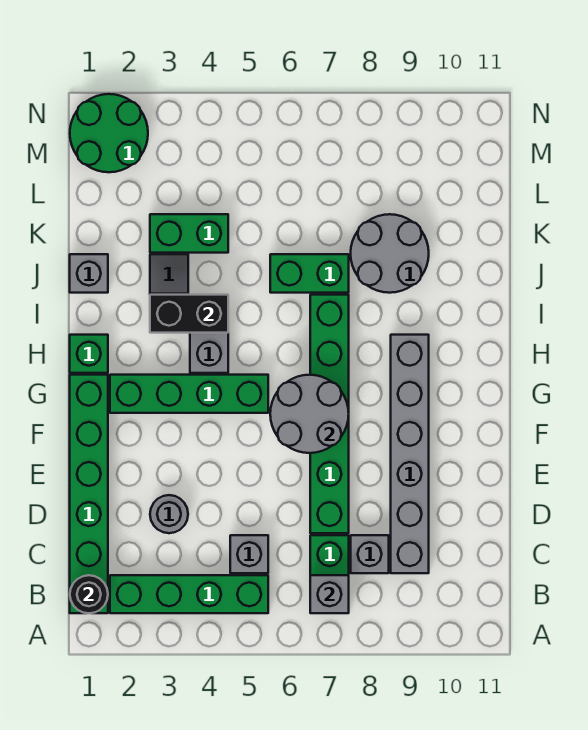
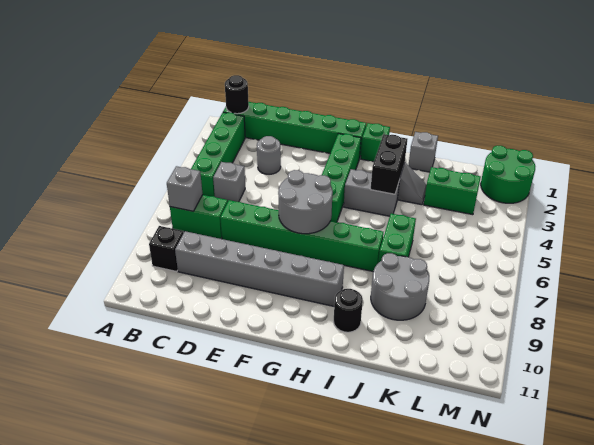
none -> black brick B9 level 1
grey brick C8 level 1 -> none
none -> black round brick I10 level 1
green brick K3:K4 level 1 -> green brick K3:L3 level 1

